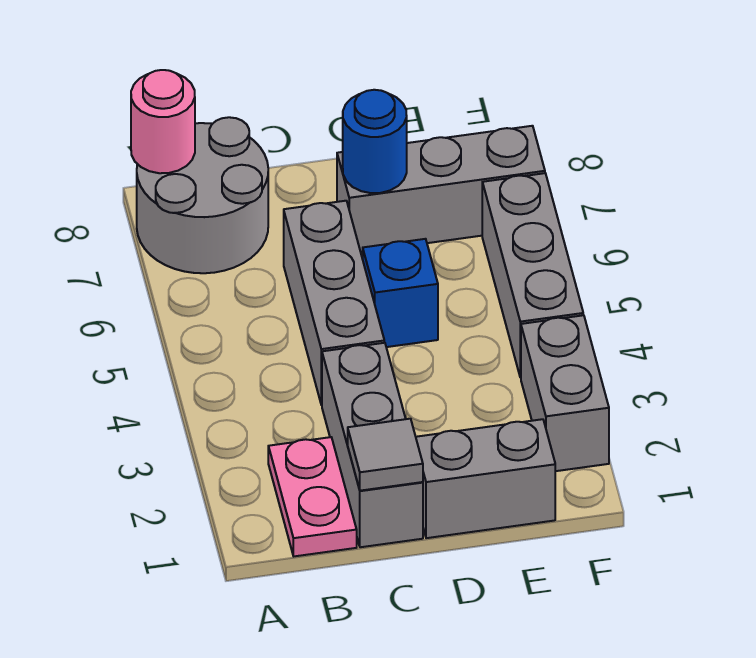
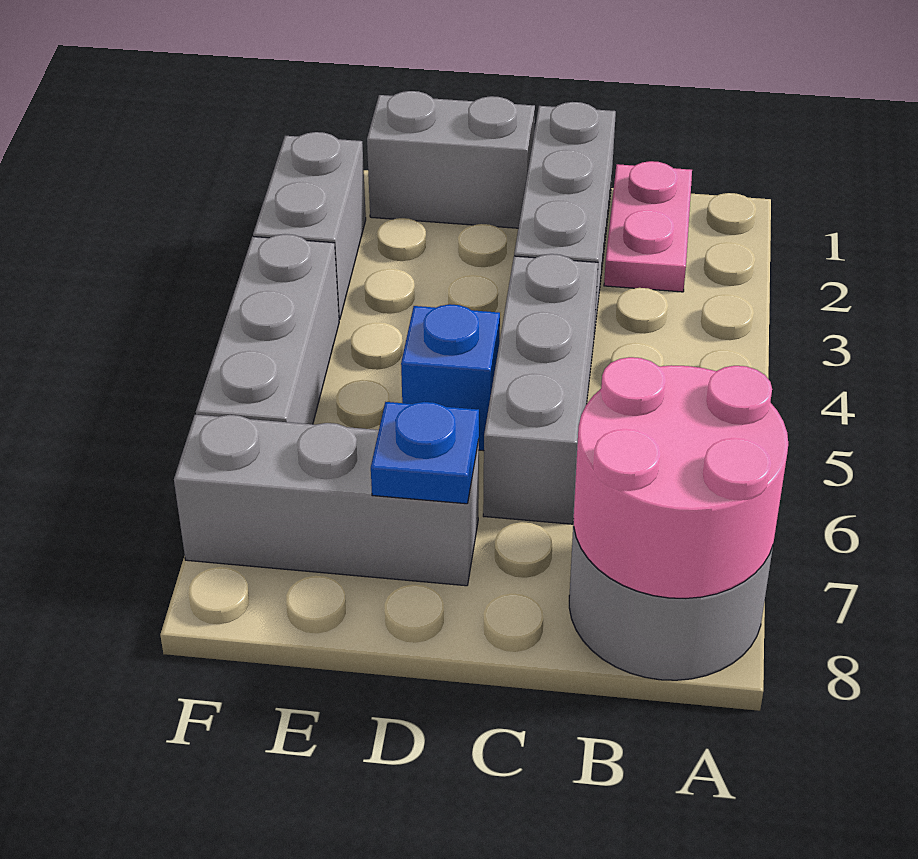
pink round brick A8 level 2 -> pink round brick A7:B8 level 2
grey tile C1 level 2 -> none
blue round brick D7 level 2 -> blue plate D7 level 2

